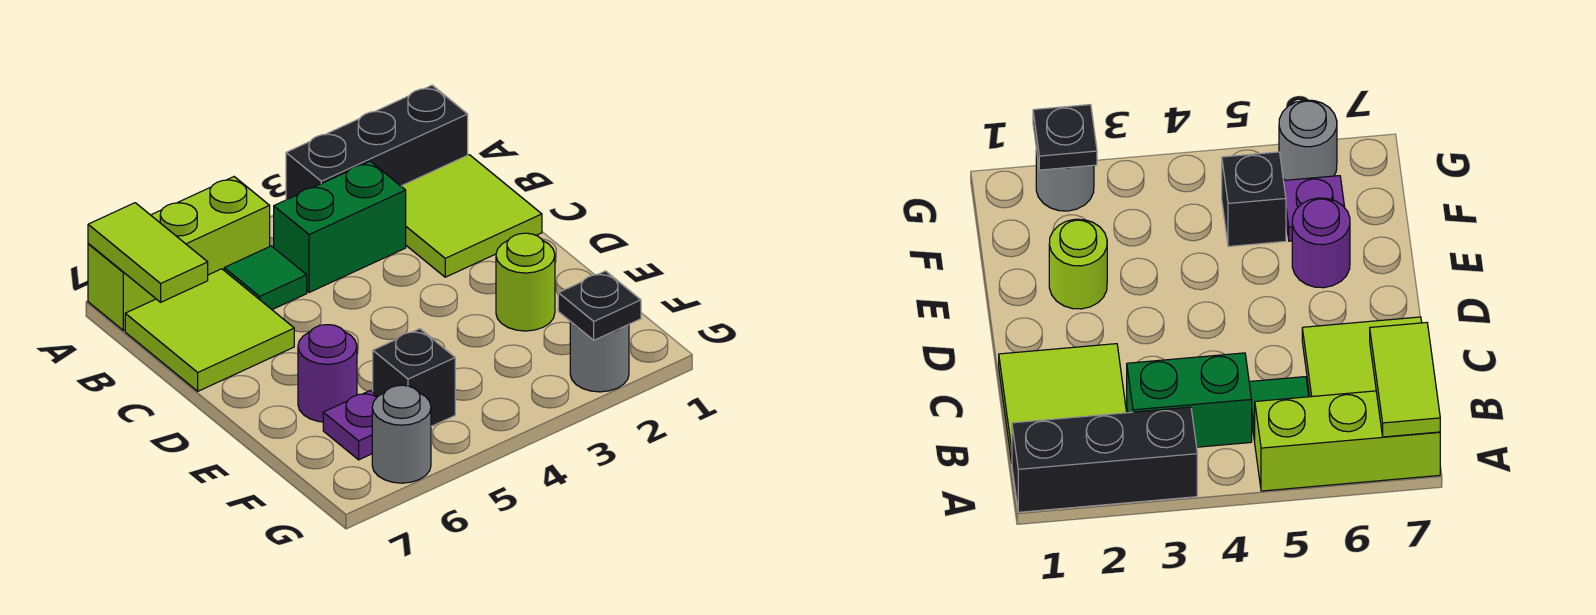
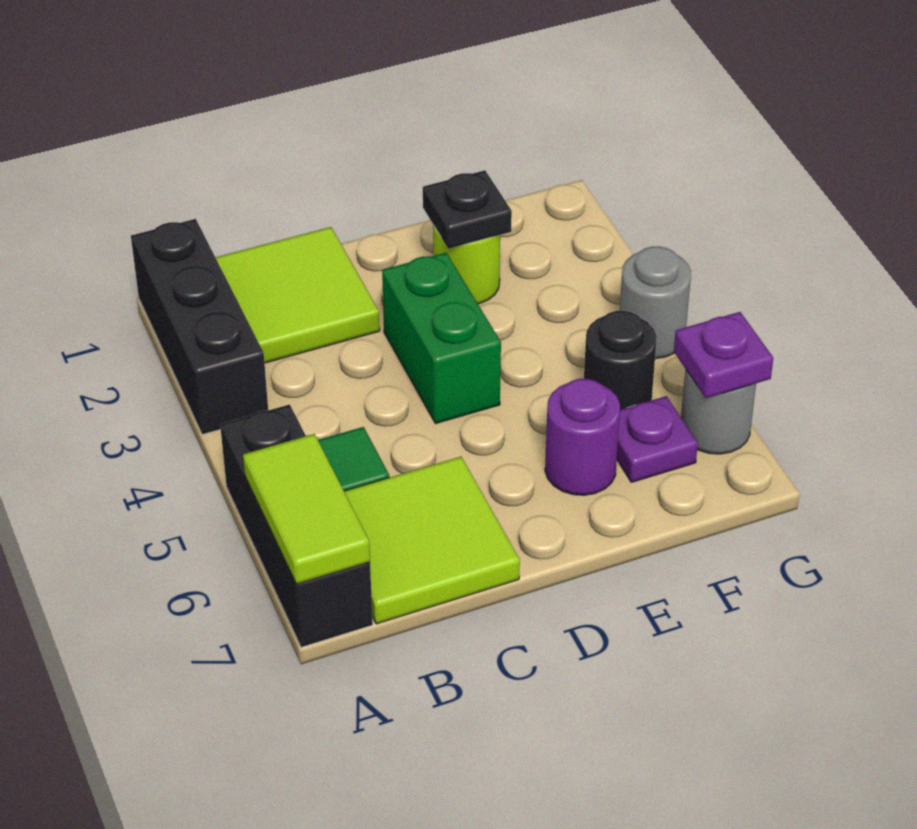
lime brick A5:A7 level 1 -> black brick A5:A7 level 1
lime tile A7:B7 level 2 -> lime tile A6:A7 level 2
green brick B3:B4 level 1 -> green brick D3:D4 level 1
black brick F5 level 1 -> black round brick F5 level 1
grey round brick G2 level 1 -> grey round brick G4 level 1
black plate G2 level 2 -> black plate E2 level 2
none -> purple plate G6 level 2

